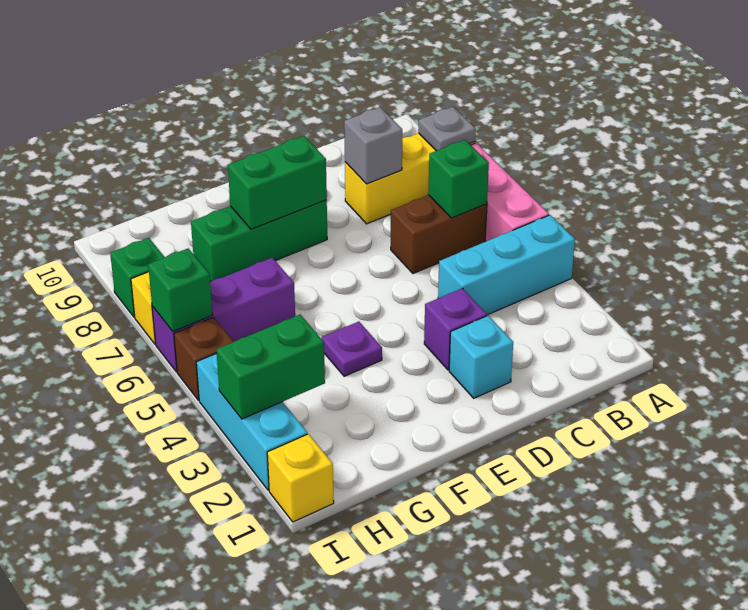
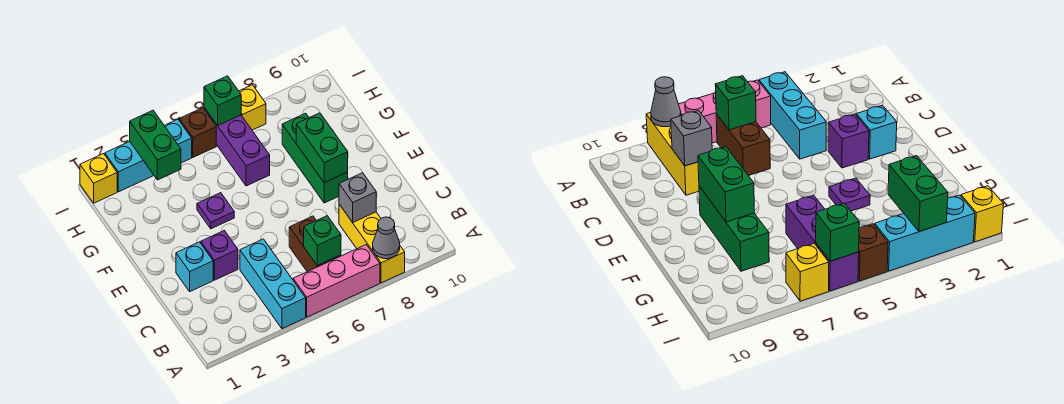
grey plate A8 level 2 -> grey cone A8 level 2
green brick I8 level 1 -> none

